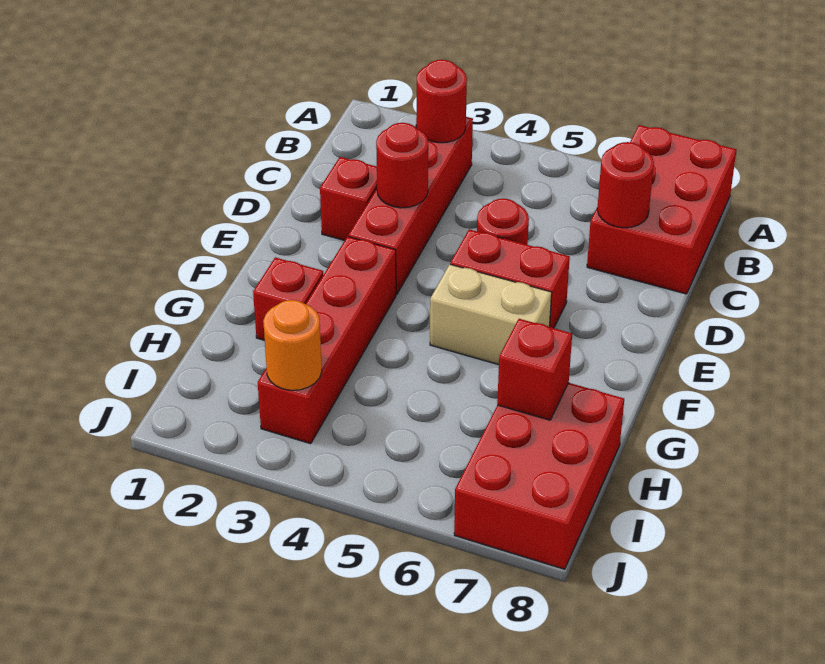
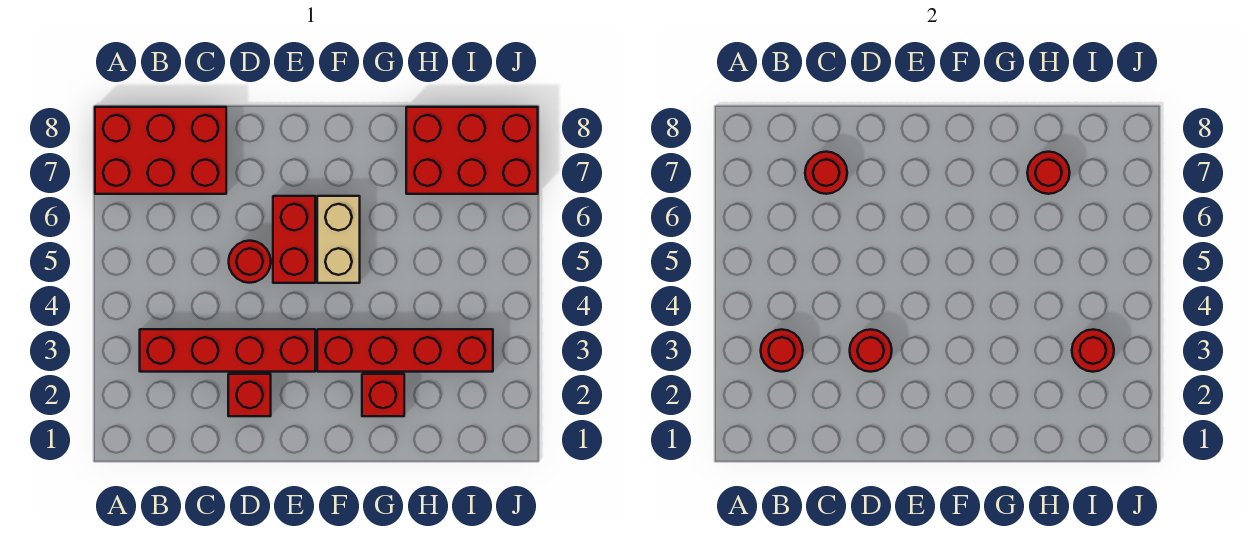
red brick H7 level 2 -> red round brick H7 level 2
orange round brick I3 level 2 -> red round brick I3 level 2

